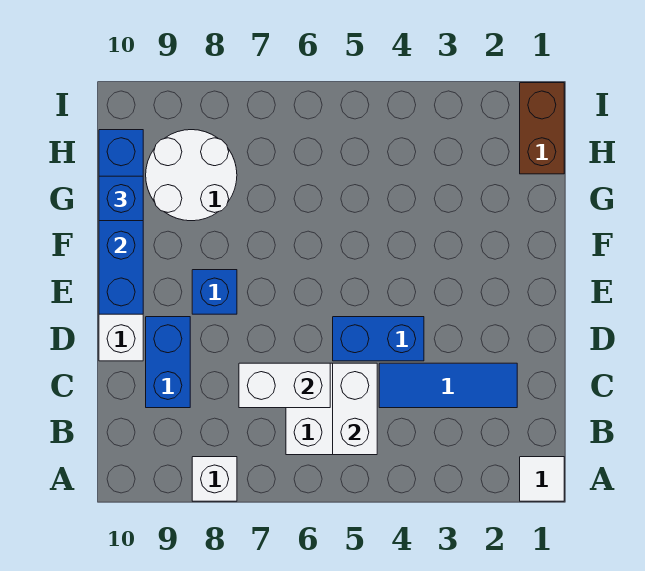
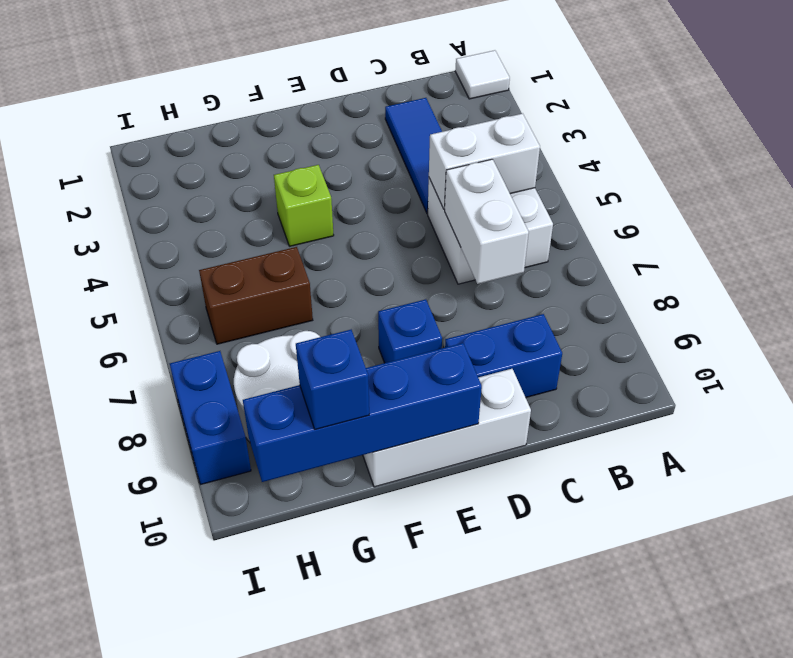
white brick A8 level 1 -> none
blue brick D4:D5 level 1 -> blue brick I8:I9 level 1
none -> lime brick F4 level 1
brown brick H1:I1 level 1 -> brown brick G6:H6 level 1

